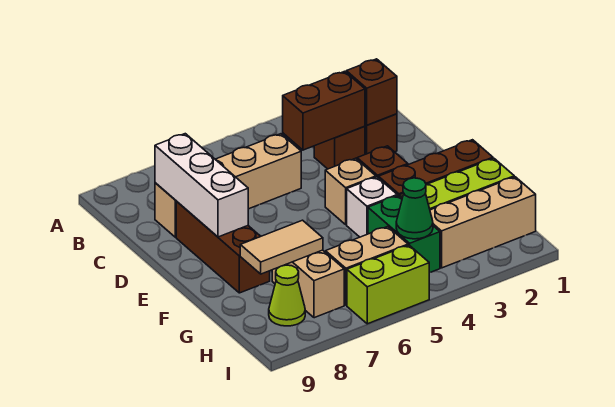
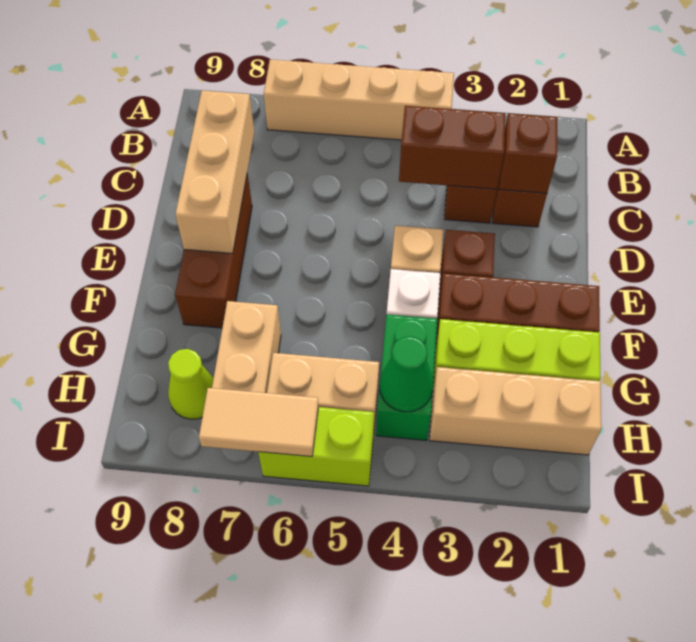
tan brick C5:C8 level 1 -> tan brick A4:A7 level 1
white brick C8:E8 level 2 -> tan brick C8:E8 level 2
tan tile G7:G8 level 2 -> tan tile I6:I7 level 2

